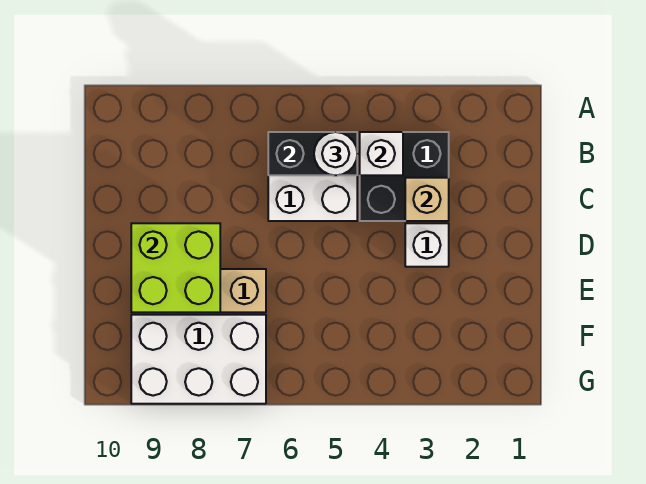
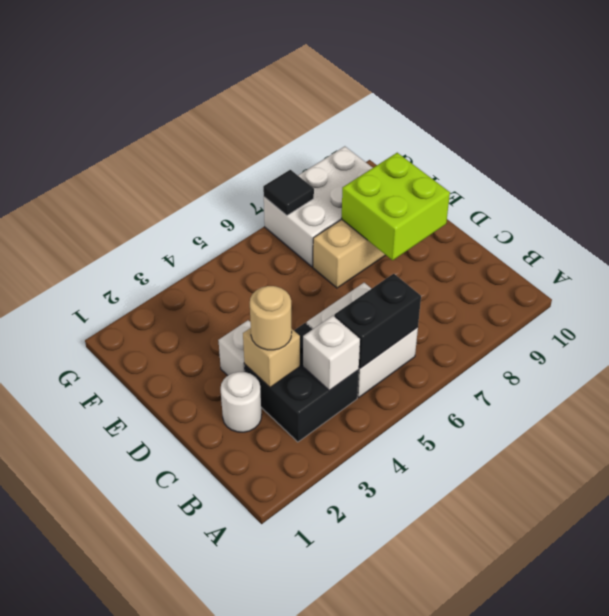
white round brick B5 level 3 -> white round brick C2 level 1
none -> tan round brick C3 level 3
none -> black tile G7 level 2

